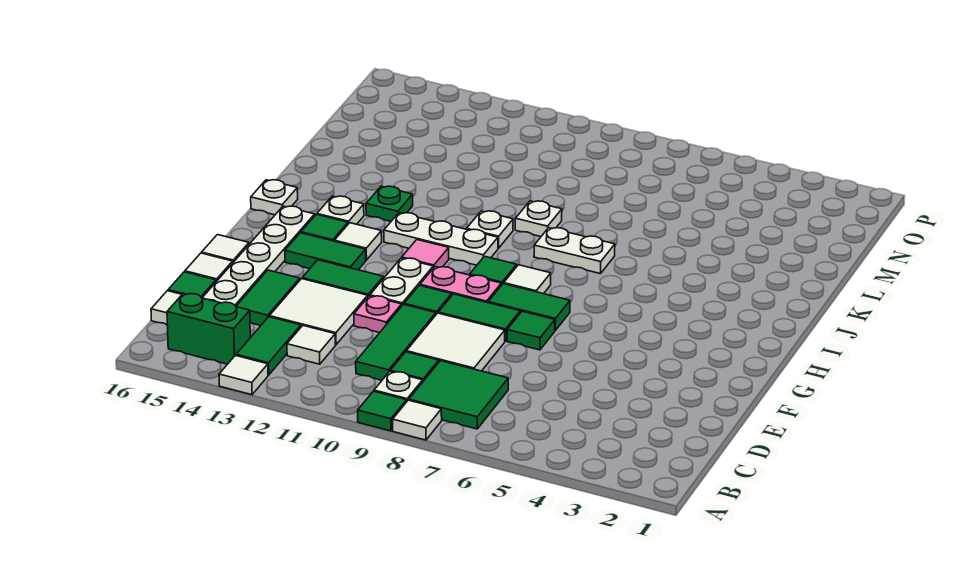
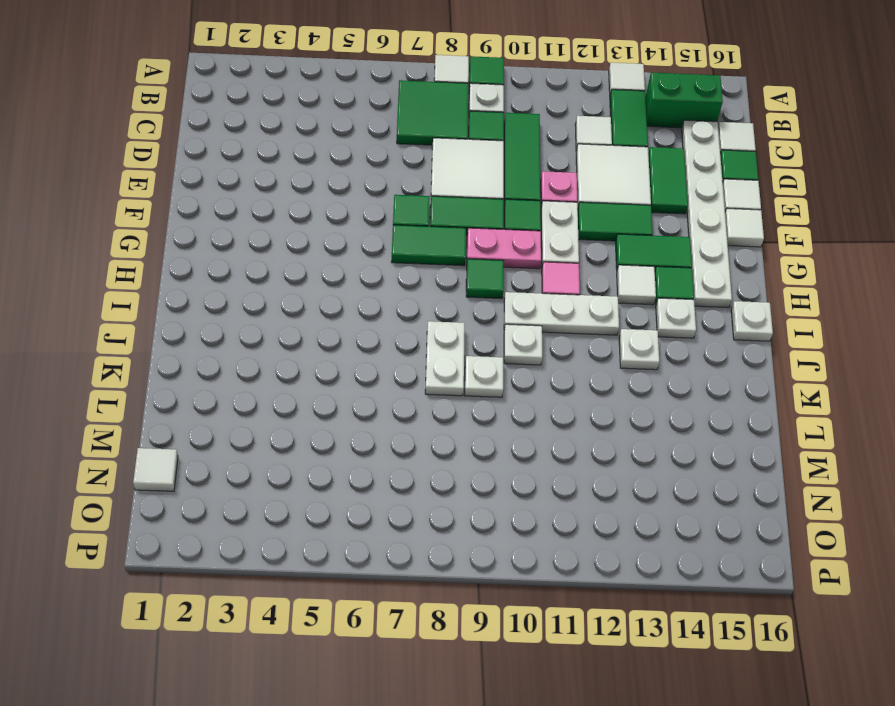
white tile H8 level 1 -> white tile N1 level 1
white plate J7:J8 level 1 -> white plate J8:K8 level 1
green plate J13 level 1 -> white plate J13 level 1

